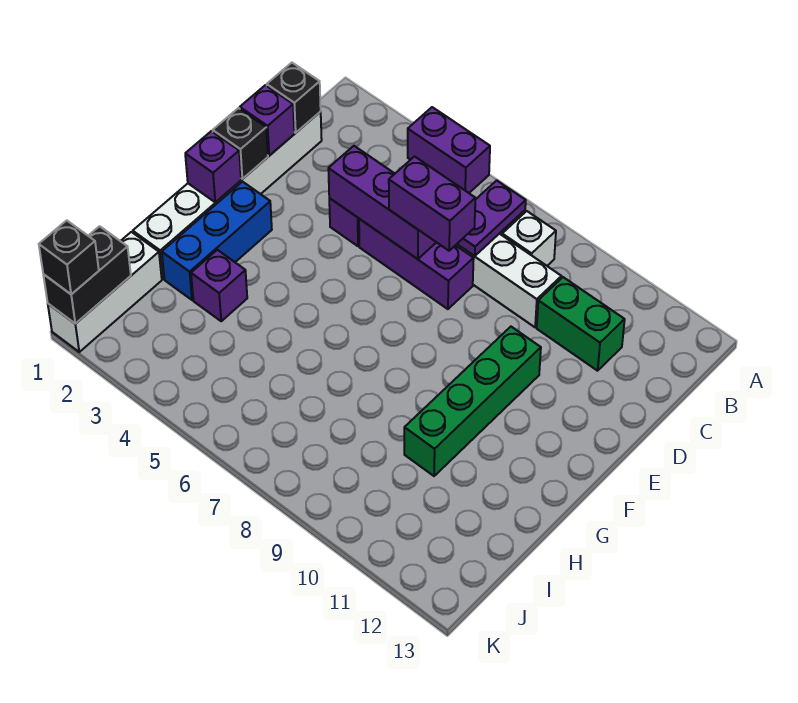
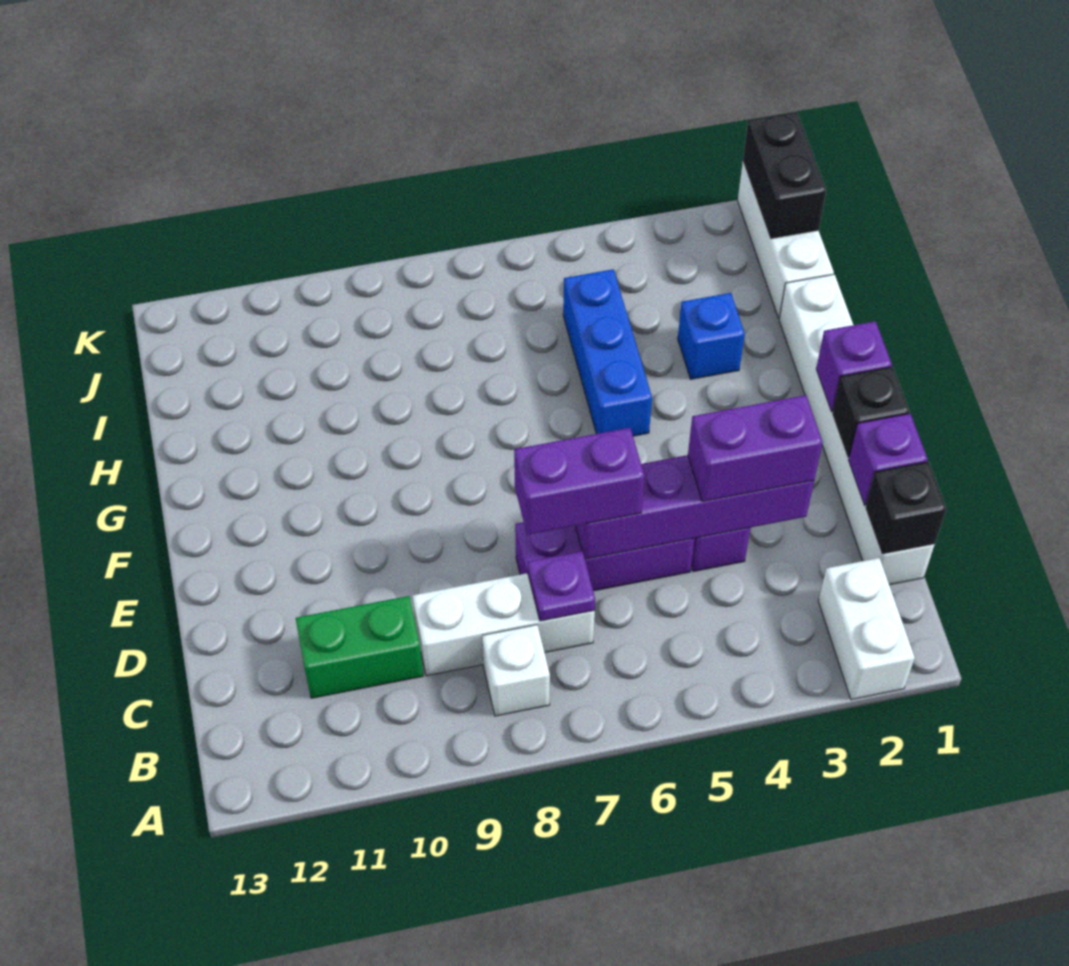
none -> white brick A2:B2 level 1
purple brick A4:A5 level 1 -> purple brick D3:D4 level 3
purple plate B7:C7 level 2 -> purple plate C7 level 2
purple brick D4:D6 level 2 -> purple brick D3:D6 level 2
green brick E10:H10 level 1 -> none
blue brick F2:H2 level 1 -> blue brick G5:I5 level 1
purple brick H3 level 1 -> blue brick H3 level 1
black brick K1 level 3 -> none

